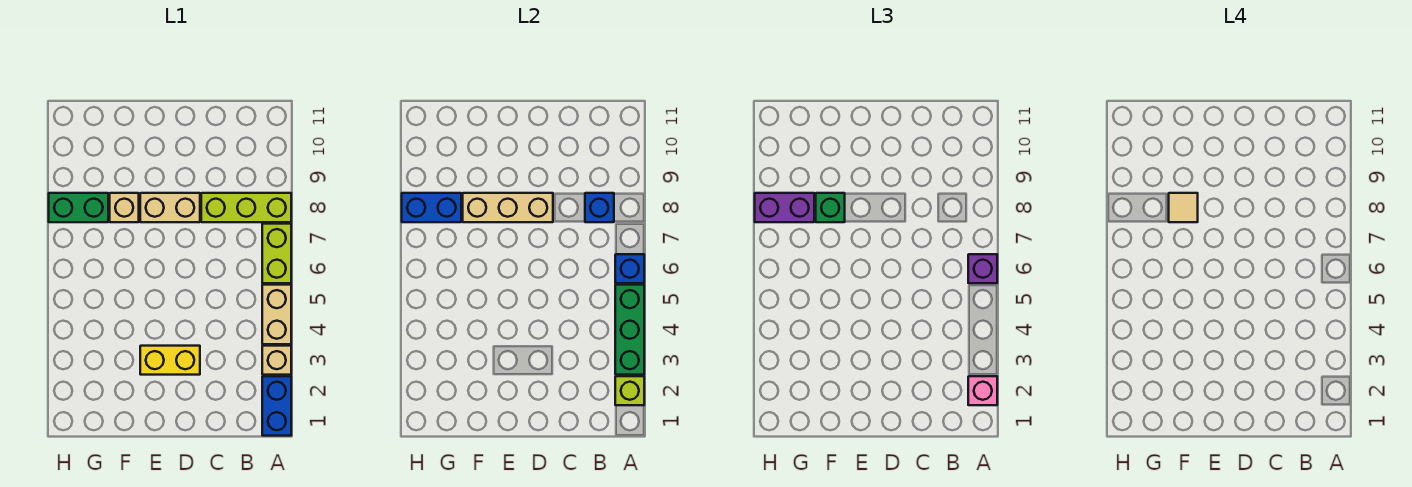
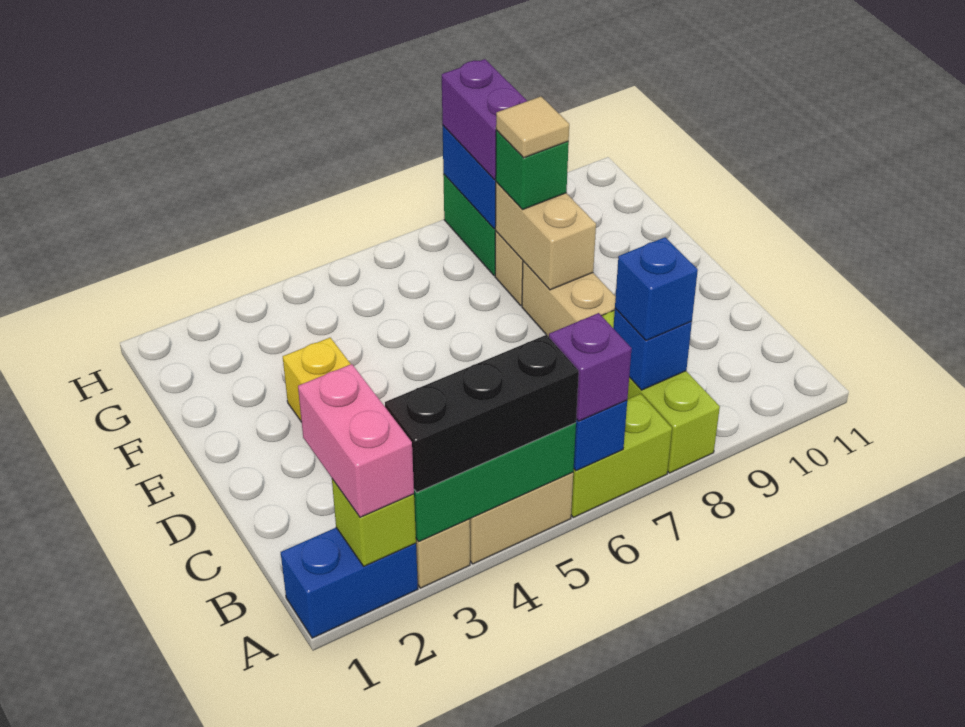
pink brick A2 level 3 -> pink brick A2:B2 level 3
none -> black brick A3:A5 level 3
none -> blue brick B8 level 3
tan brick D8:F8 level 2 -> tan brick E8:F8 level 2

